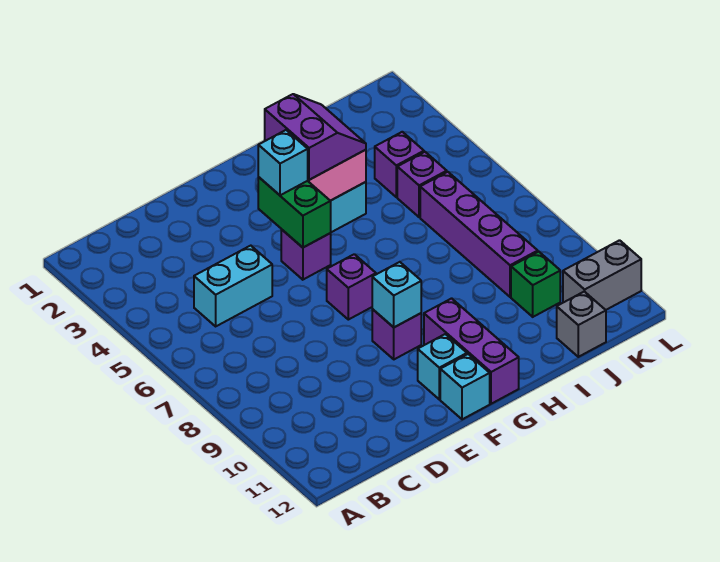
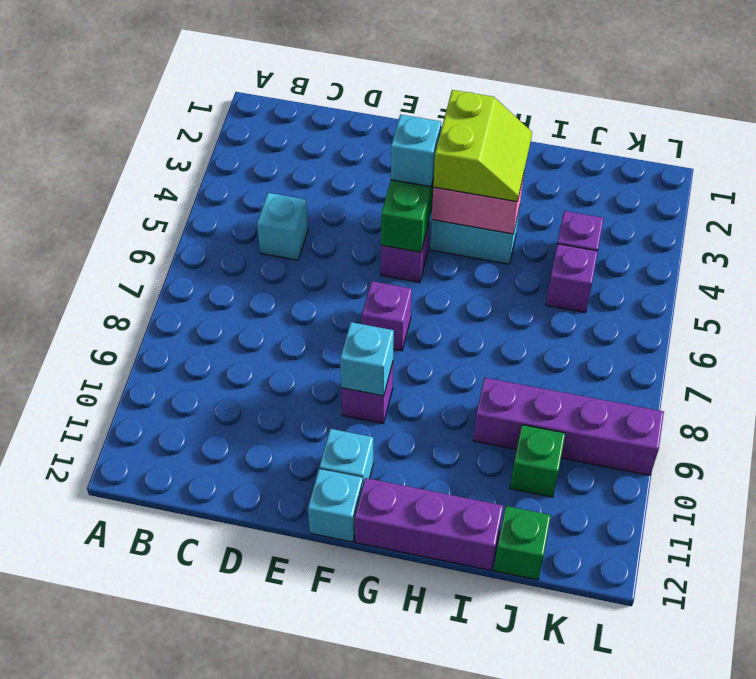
cyan brick C5:D5 level 1 -> cyan brick C5 level 1
purple slope G3:H4 level 3 top G -> lime slope G3:H4 level 3 top G
purple brick G10:G12 level 1 -> purple brick G12:I12 level 1
purple brick J6:J9 level 1 -> purple brick I9:L9 level 1
grey brick J12 level 1 -> green brick J12 level 1
grey brick K11:L11 level 1 -> none

